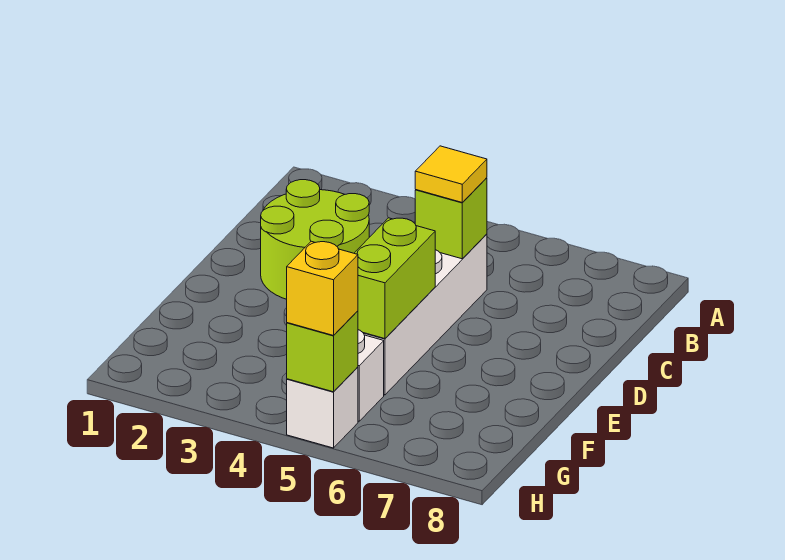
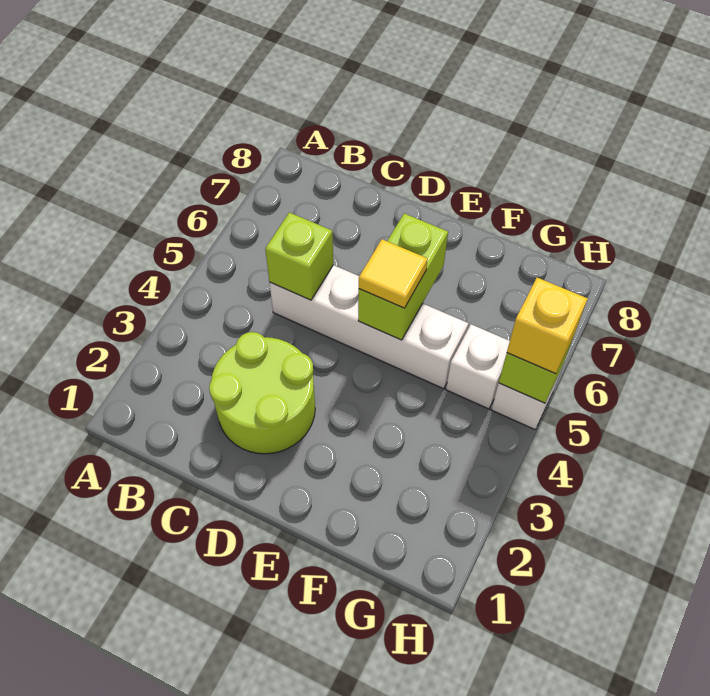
yellow tile C5 level 3 -> yellow tile E5 level 3
lime brick E5:F5 level 2 -> lime brick E5:E6 level 2

